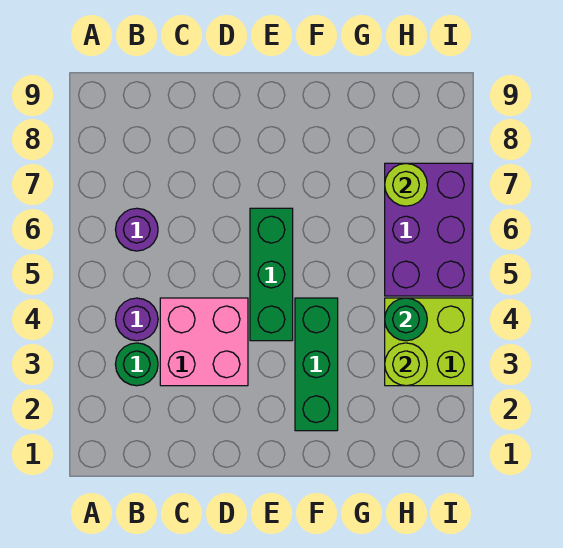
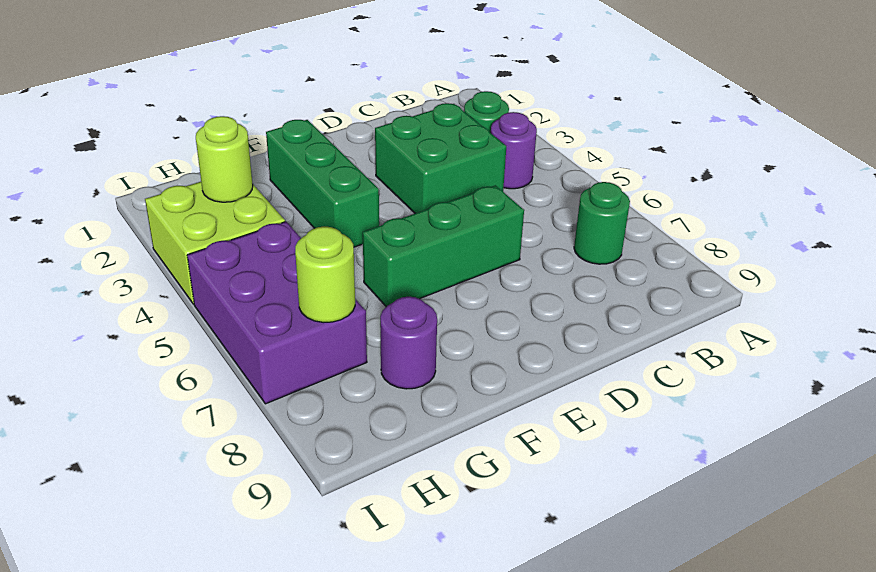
purple round brick B6 level 1 -> purple round brick G8 level 1
pink brick C3:D4 level 1 -> green brick C3:D4 level 1
green brick E4:E6 level 1 -> green brick D6:F6 level 1
green round brick H4 level 2 -> green round brick B7 level 1

